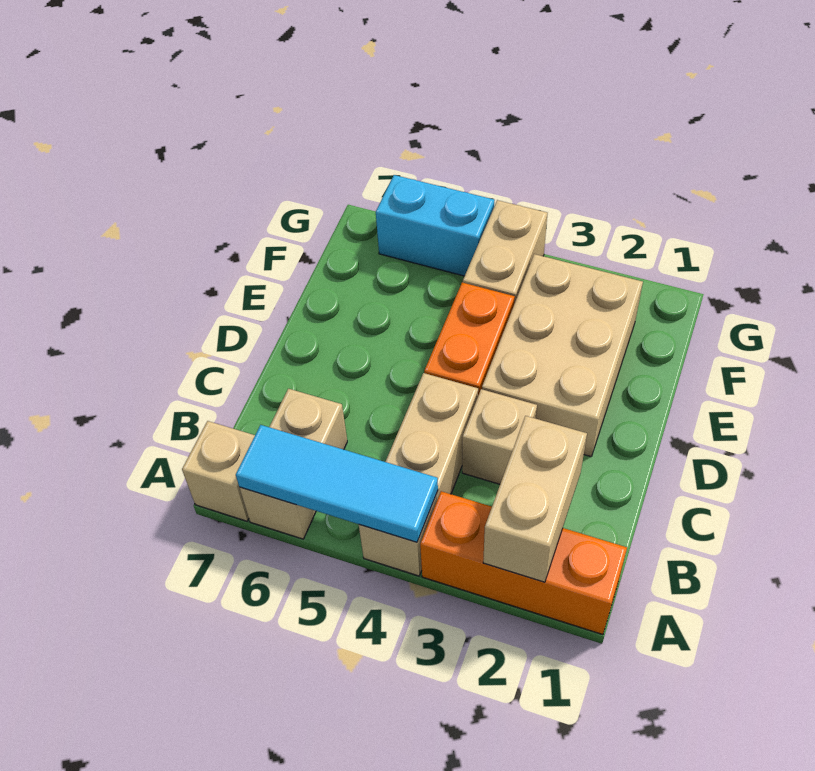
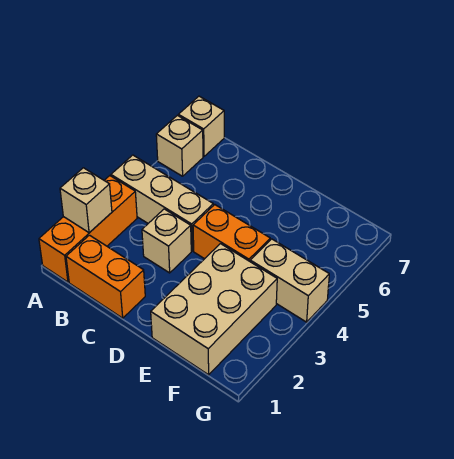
tan brick A2:B2 level 2 -> tan brick A2 level 2
cyan tile A4:A6 level 2 -> none
tan brick A6:B6 level 1 -> tan brick A6 level 1
none -> orange brick B1:C1 level 1
tan brick D2:F3 level 1 -> tan brick E1:F3 level 1
cyan brick G5:G6 level 1 -> none

